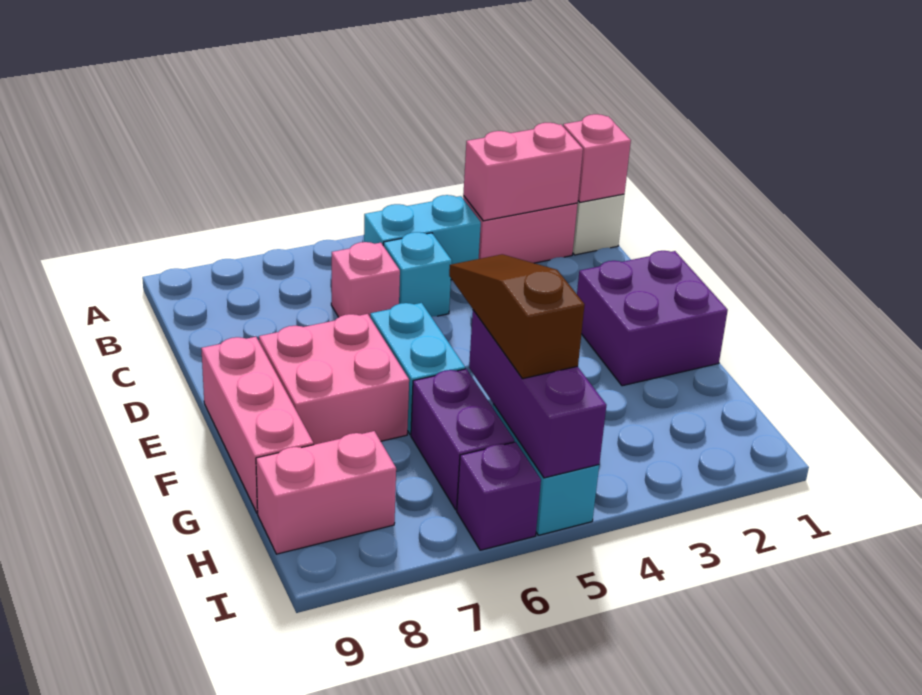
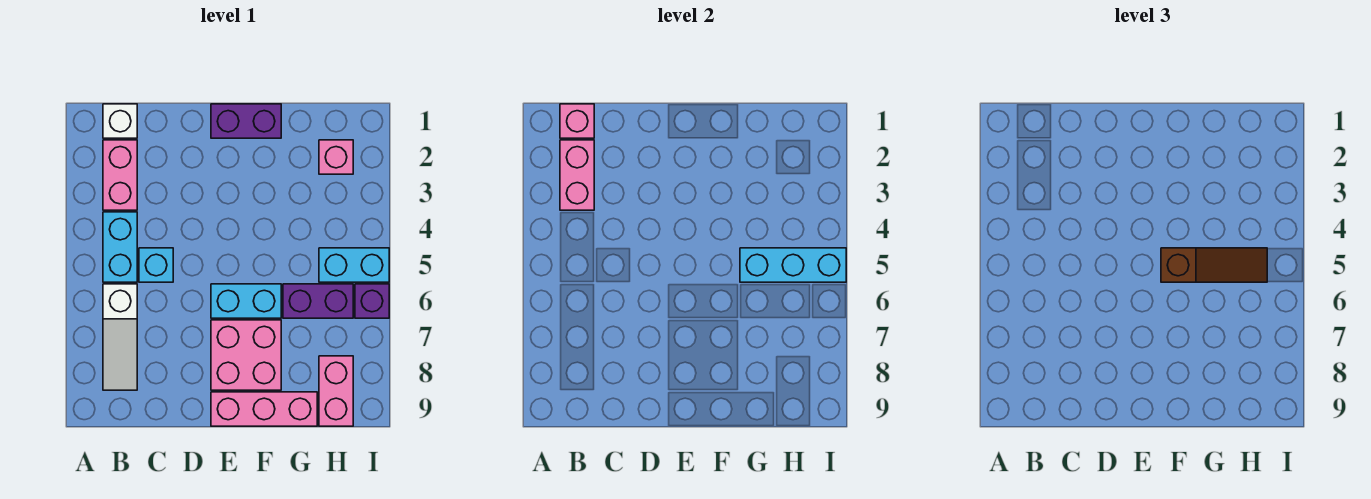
none -> white slope B6:B8 level 1 top 6
pink brick C6 level 1 -> pink brick H2 level 1
purple brick E1:F2 level 1 -> purple brick E1:F1 level 1
brown slope F5:H5 level 3 top H -> brown slope F5:H5 level 3 top F
purple brick G5:I5 level 2 -> cyan brick G5:I5 level 2

